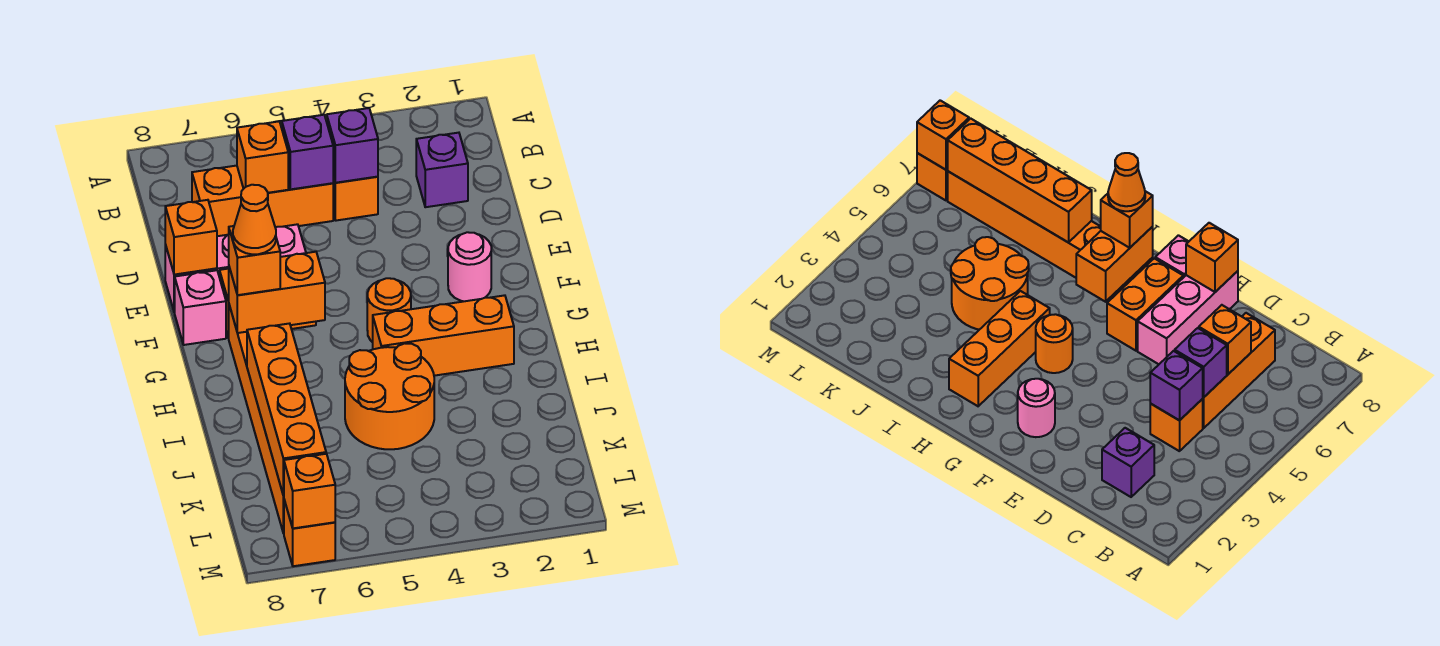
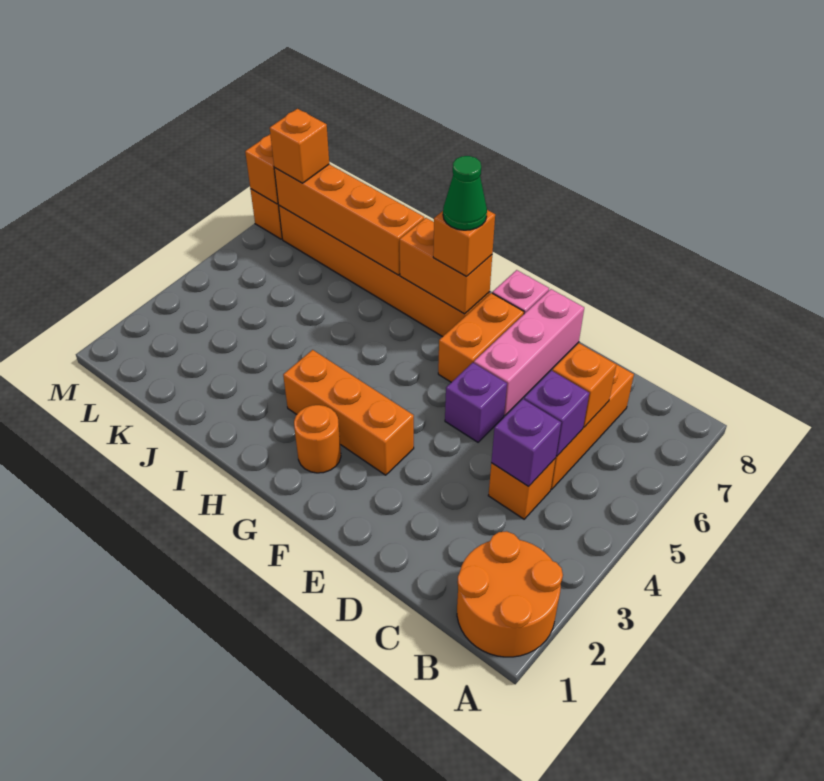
purple brick C2 level 1 -> purple brick E5 level 1
orange brick E8 level 2 -> orange brick L7 level 3
pink round brick F2 level 1 -> none
orange round brick G4 level 1 -> orange round brick G2 level 1
orange brick G6:G7 level 2 -> orange brick G7:H7 level 2
orange cone G7 level 4 -> green cone G7 level 4
orange brick H2:H4 level 1 -> orange brick F3:H3 level 1
orange round brick I4:J5 level 1 -> orange round brick A1:B2 level 1

